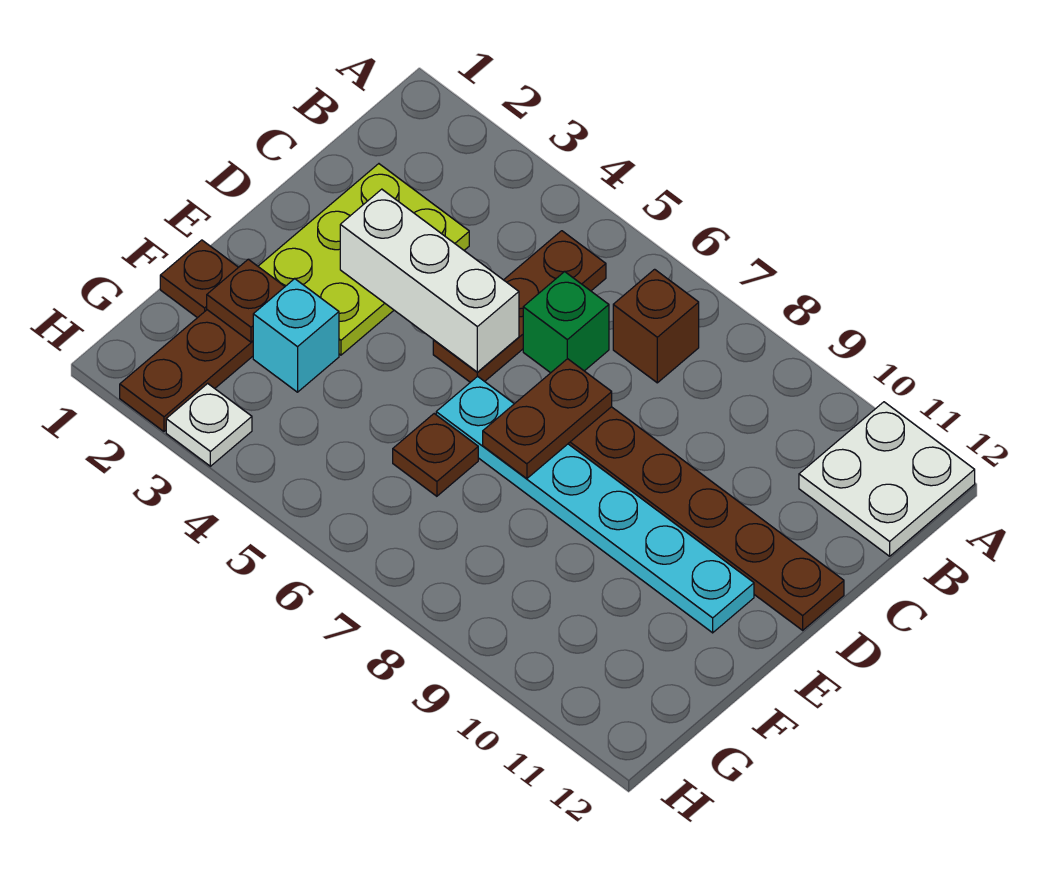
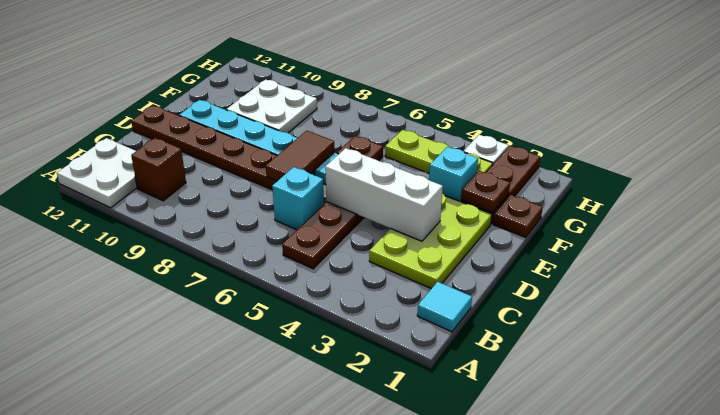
none -> cyan tile B1 level 1
brown brick B7 level 1 -> brown brick B10 level 1
green brick C6 level 1 -> cyan brick C6 level 1
brown plate D7:E7 level 2 -> brown tile D7:E7 level 2
none -> white plate F9:G10 level 1
none -> lime plate G3:G5 level 1

